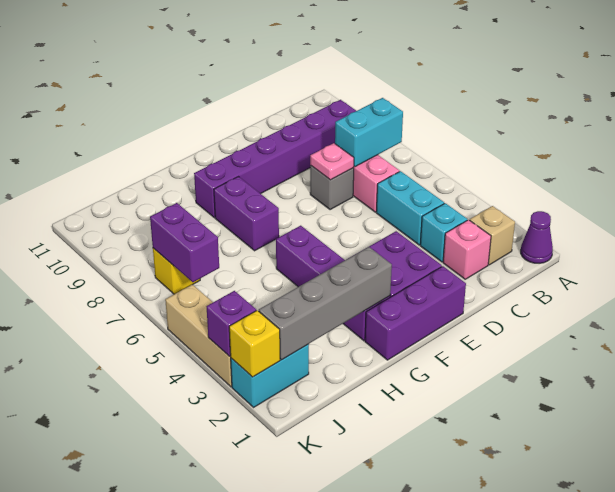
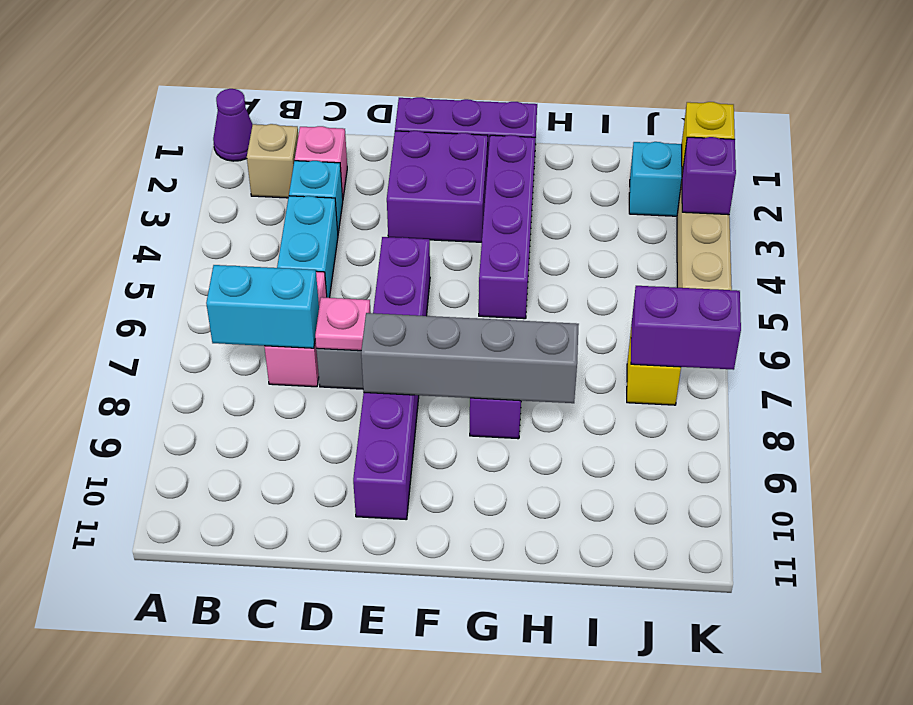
purple brick B9:G9 level 1 -> purple brick E5:E10 level 1
grey brick G2:J2 level 2 -> grey brick E8:H8 level 2
purple brick J6:J7 level 2 -> purple brick J7:K7 level 2

